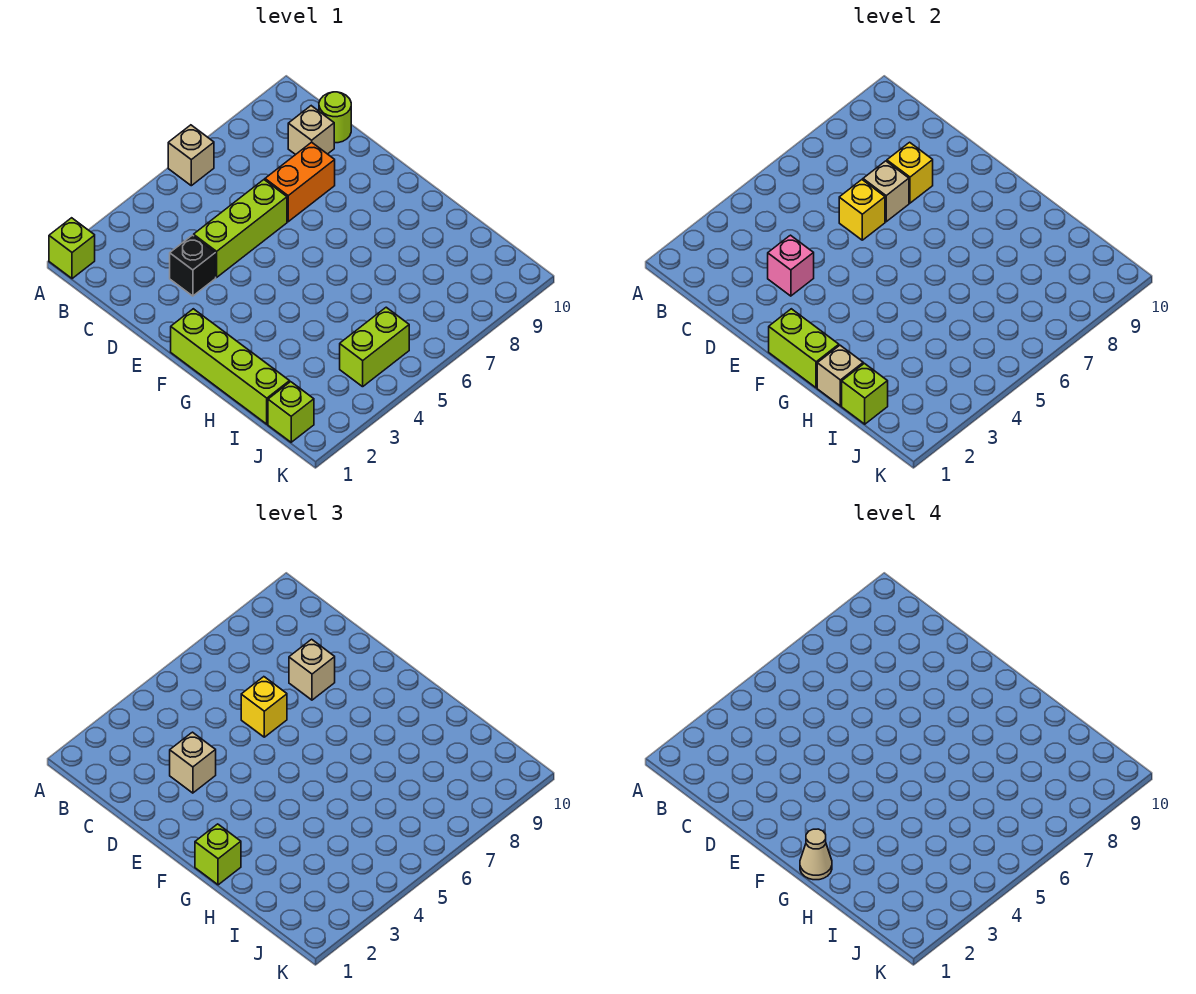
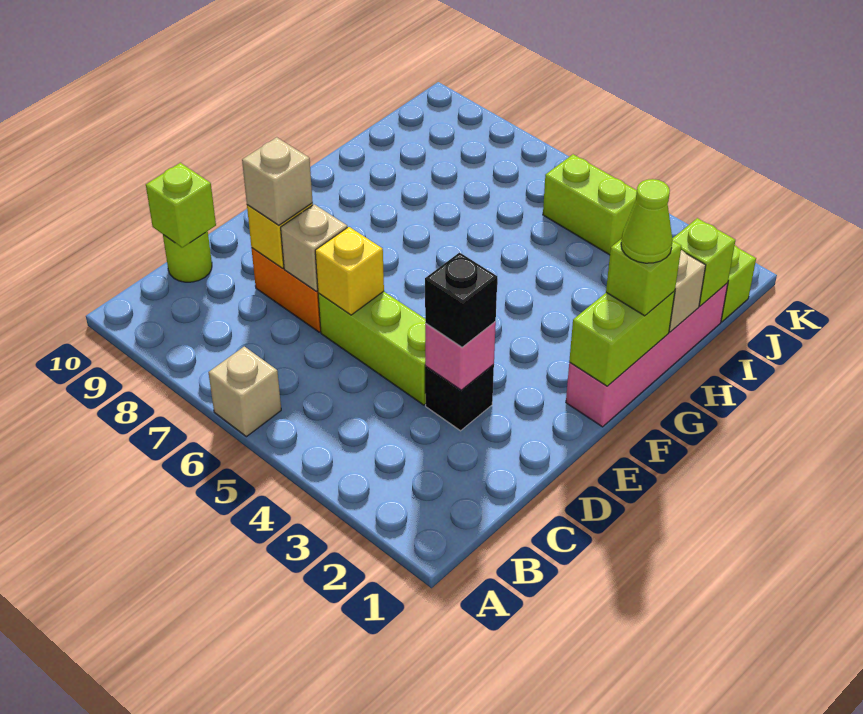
lime brick A1 level 1 -> lime brick C10 level 2
tan brick C9 level 1 -> none
tan brick D3 level 3 -> black brick D3 level 3
yellow brick D6 level 3 -> none
lime brick F1:I1 level 1 -> pink brick F1:I1 level 1
tan cone G1 level 4 -> lime cone G1 level 4

